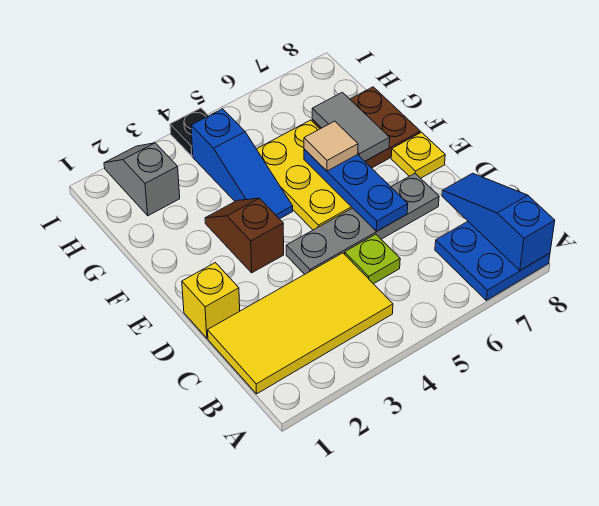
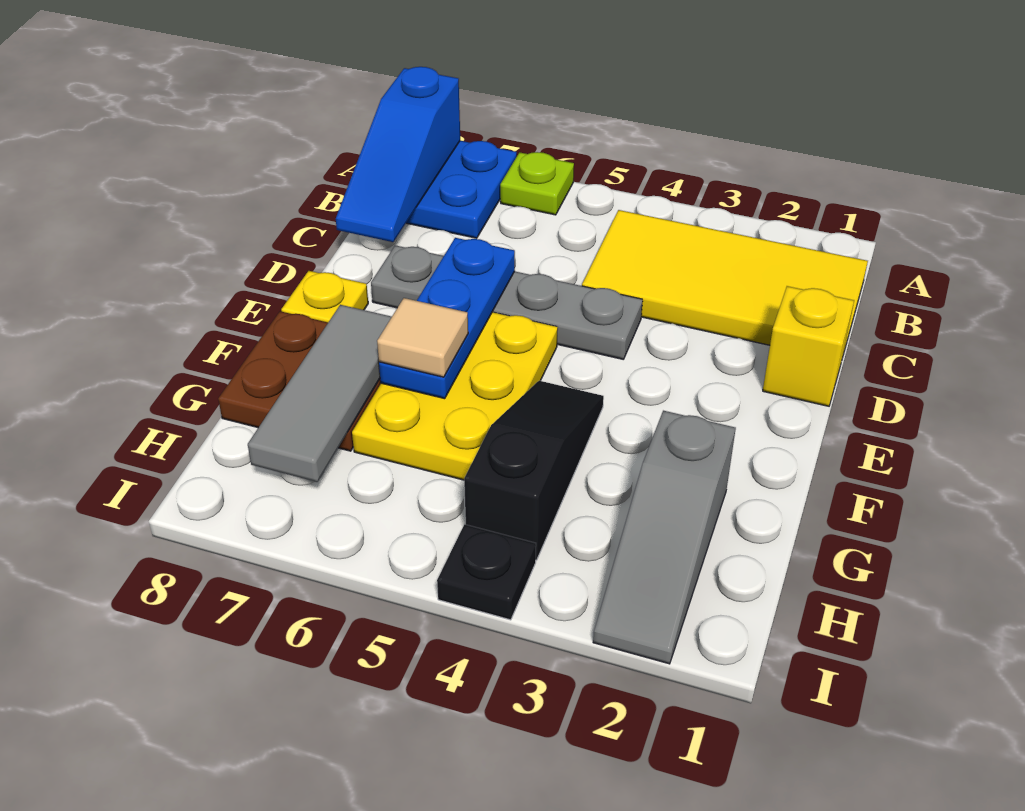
lime plate C5 level 1 -> lime plate A6 level 1
brown slope E3:F3 level 1 top E -> none
blue slope F4:H4 level 1 top H -> black slope F4:H4 level 1 top H
grey tile F7:G7 level 2 -> grey tile F7:H7 level 2
grey slope H2:I2 level 1 top H -> grey slope G2:I2 level 1 top G

